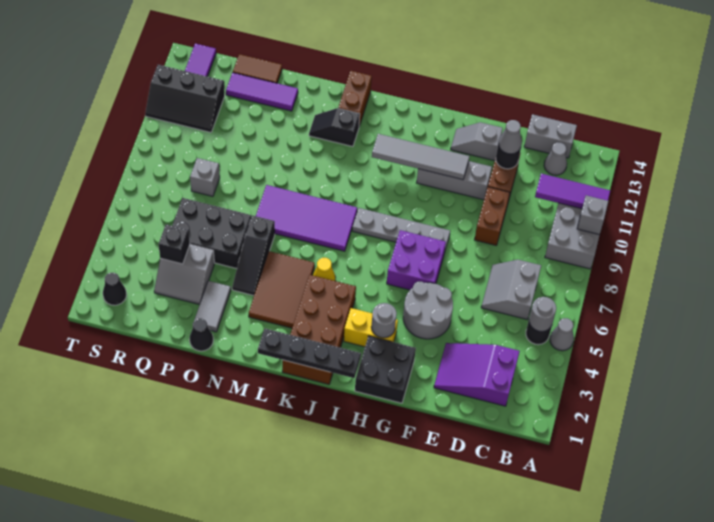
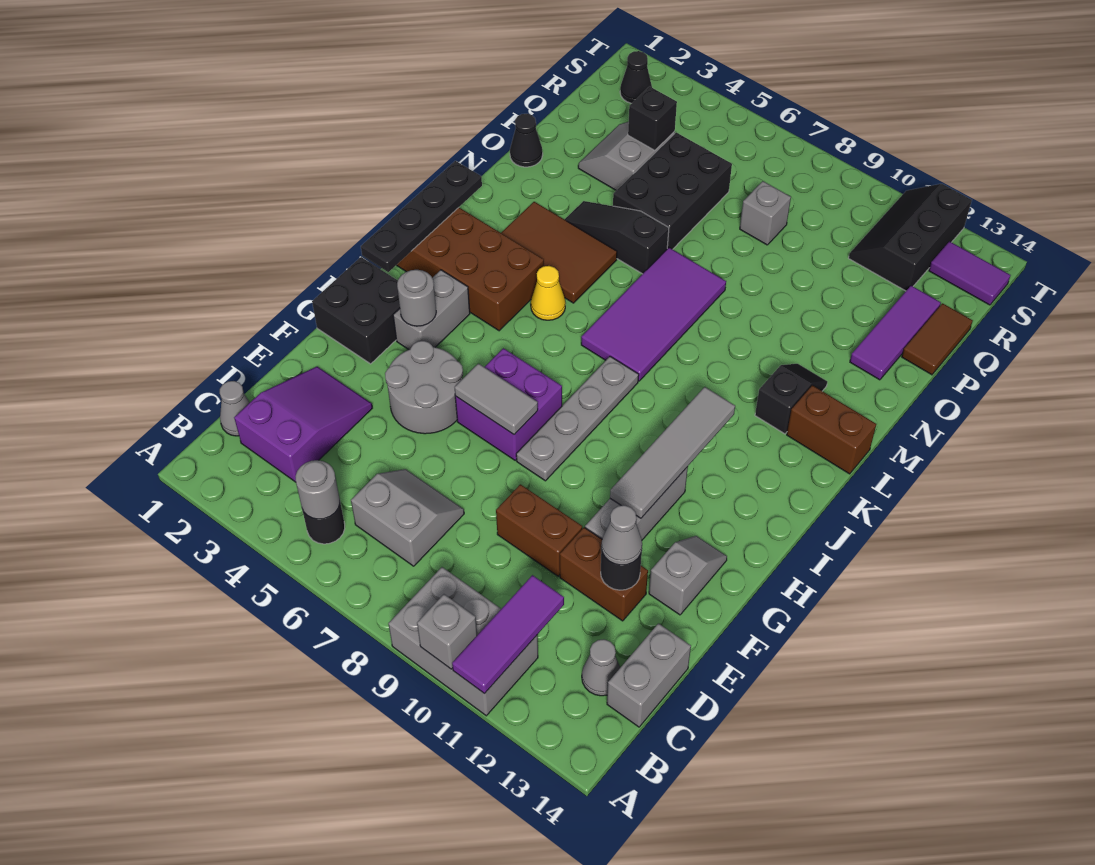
grey cone A5 level 1 -> grey cone C1 level 1
yellow brick H3:I3 level 1 -> grey brick H3:I3 level 1
grey tile O2:O3 level 1 -> grey tile G6:G7 level 2

